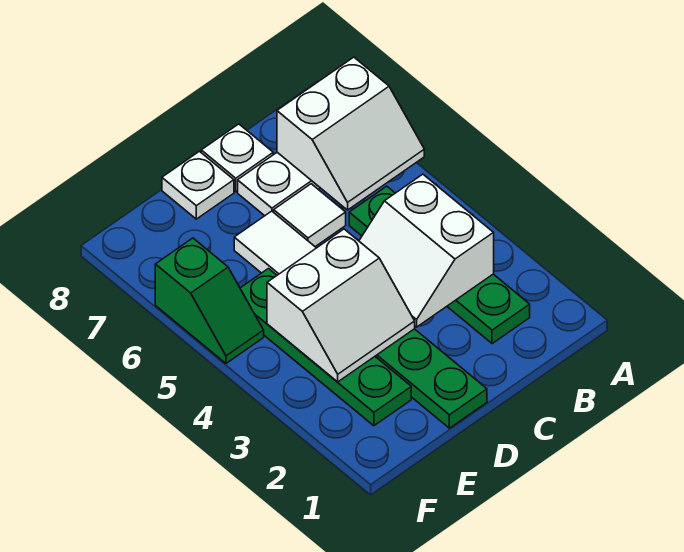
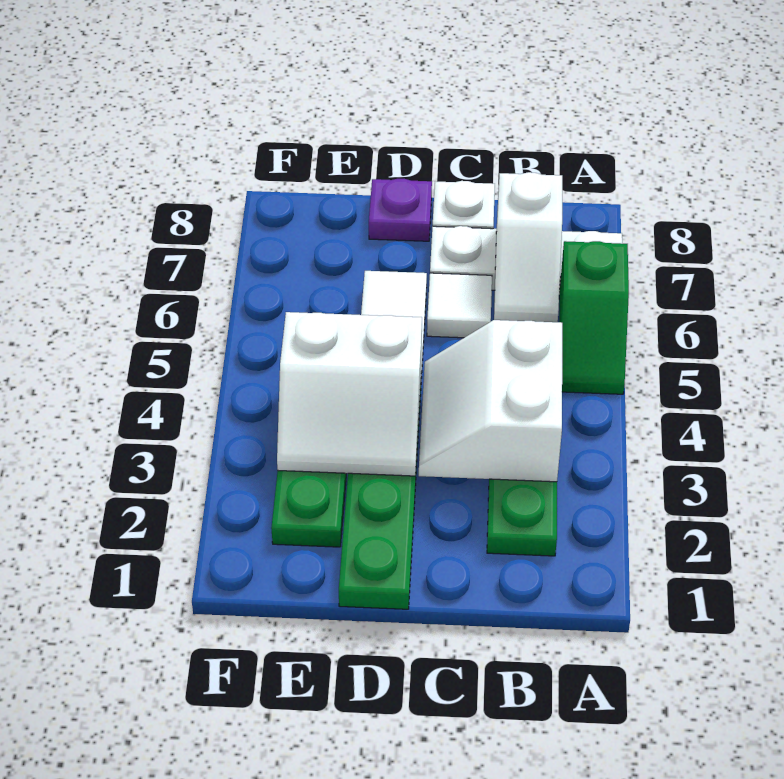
white slope A6:B7 level 2 top 7 -> white slope B6:B7 level 2 top 7
white plate D8 level 1 -> purple plate D8 level 1
green slope F5:F6 level 1 top 6 -> green slope A5:A6 level 1 top 6

